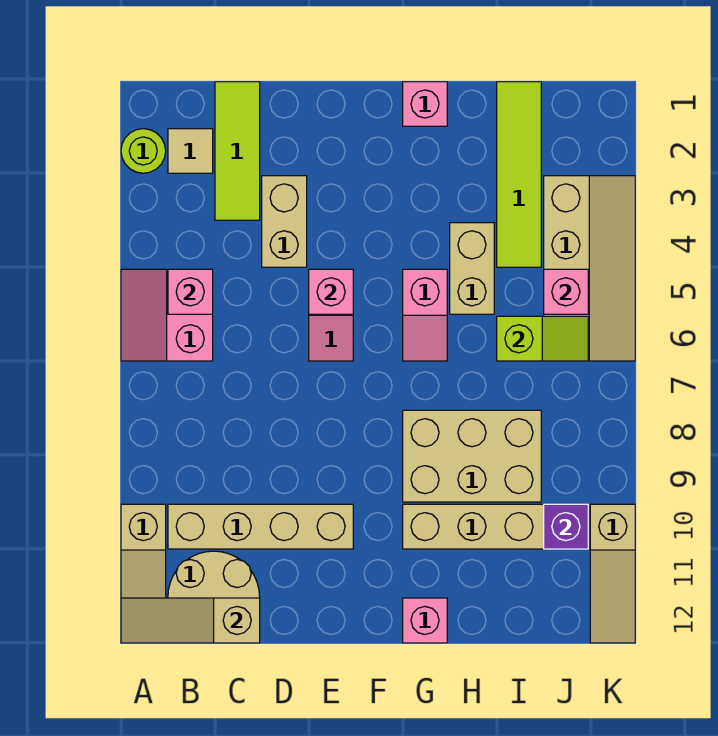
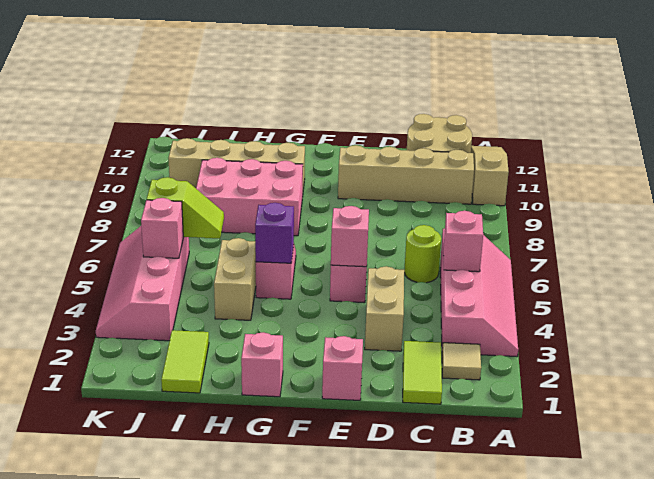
lime round brick A2 level 1 -> lime round brick C6 level 1
pink slope A5:B6 level 1 top B -> pink slope A3:B6 level 1 top B
tan slope A12:C12 level 2 top C -> none
lime tile C1:C3 level 1 -> lime tile C1:C2 level 1
tan brick G8:I9 level 1 -> pink brick G8:I9 level 1
pink brick G12 level 1 -> pink brick E1 level 1
lime tile I1:I4 level 1 -> lime tile I1:I2 level 1
lime slope I6:J6 level 2 top I -> lime slope I6:J6 level 2 top J
tan slope J3:K6 level 1 top J -> pink slope J3:K6 level 1 top J
purple brick J10 level 2 -> purple brick G5 level 2
tan slope K10:K12 level 1 top 10 -> none

